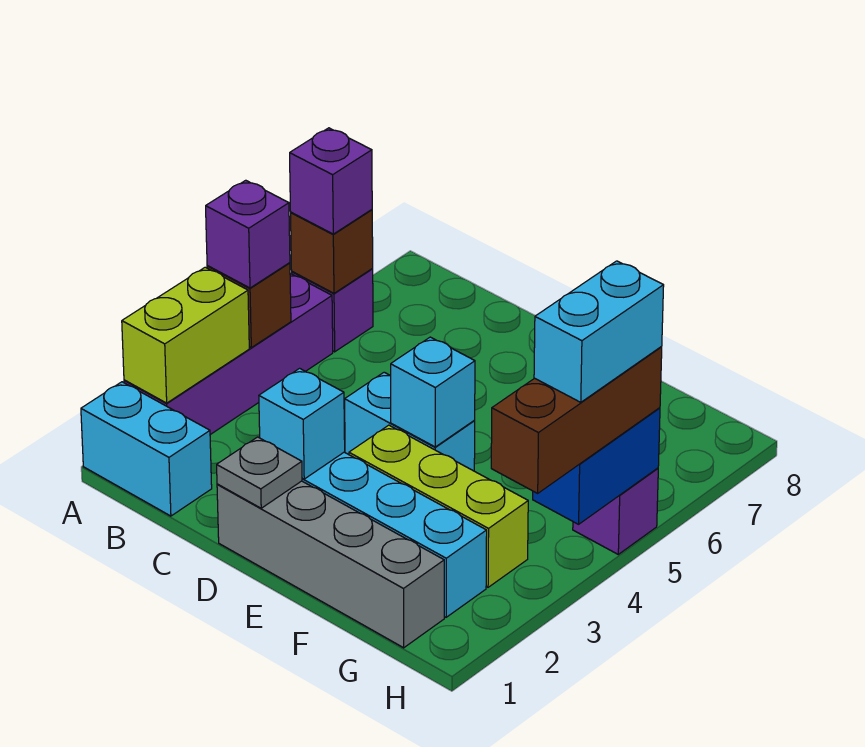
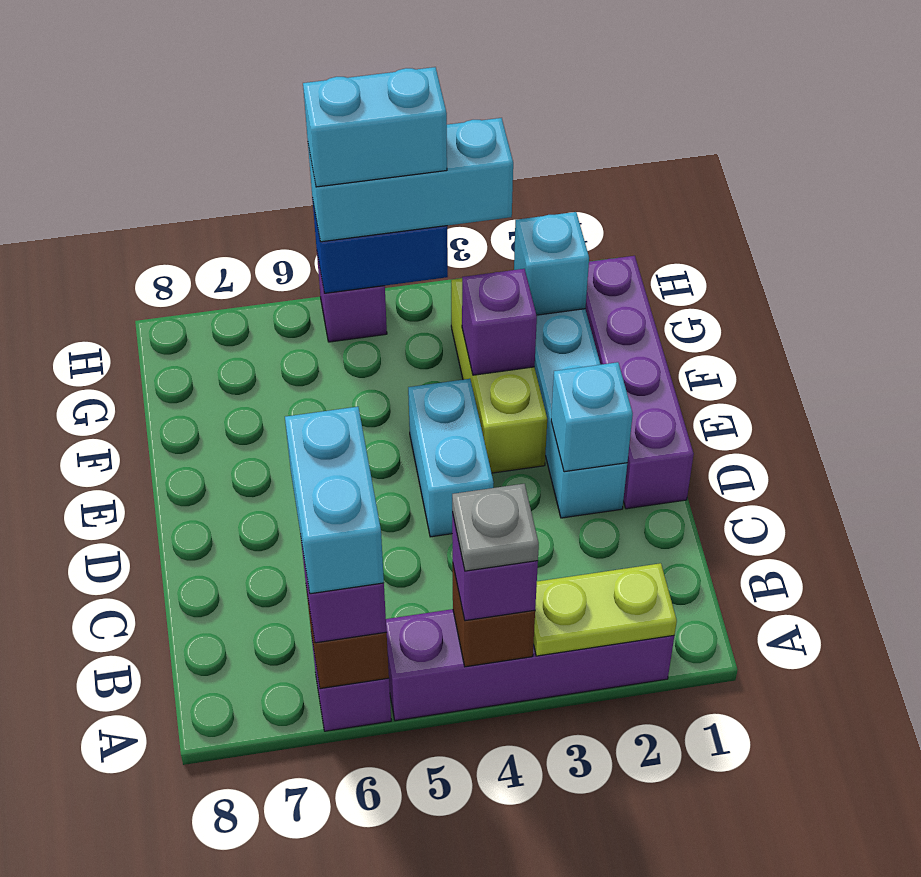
cyan brick A1:B1 level 1 -> cyan brick A6:B6 level 4
lime brick A2:A3 level 2 -> lime plate A2:A3 level 2
grey brick D1:G1 level 1 -> purple brick D1:G1 level 1
grey plate D1 level 2 -> grey plate A4 level 4
cyan brick E4 level 2 -> cyan brick G2 level 2
none -> purple brick F3 level 2
brown brick H3:H5 level 3 -> cyan brick H3:H5 level 3

